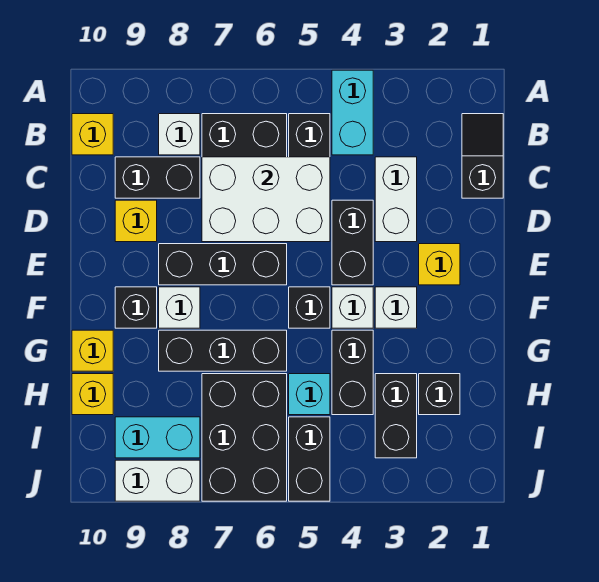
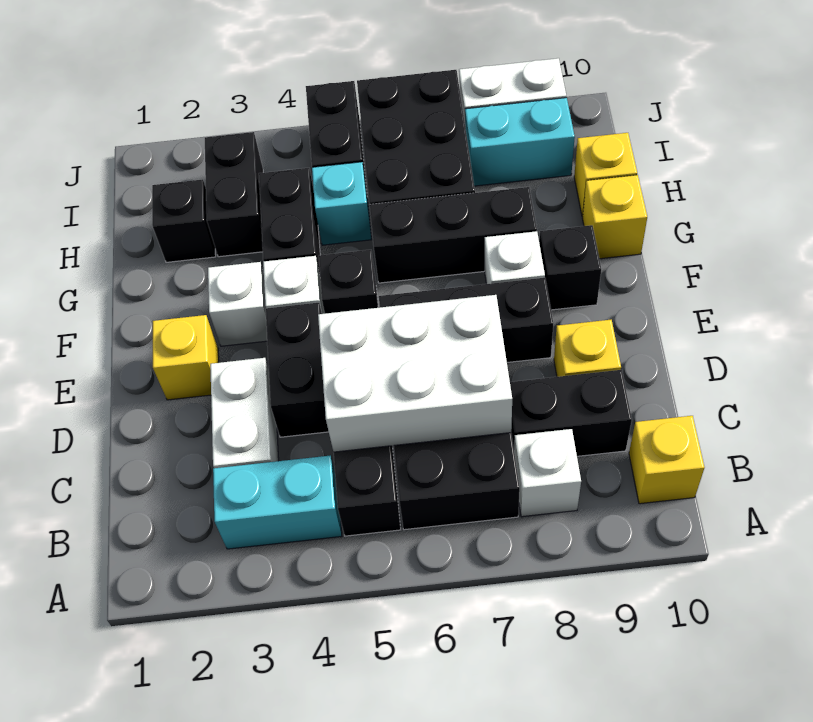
cyan brick A4:B4 level 1 -> cyan brick B3:B4 level 1
black slope B1:C1 level 1 top C -> none

